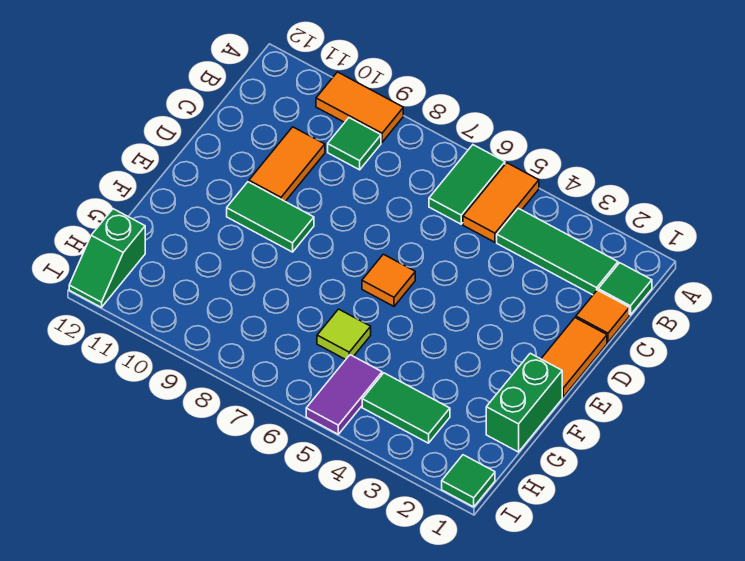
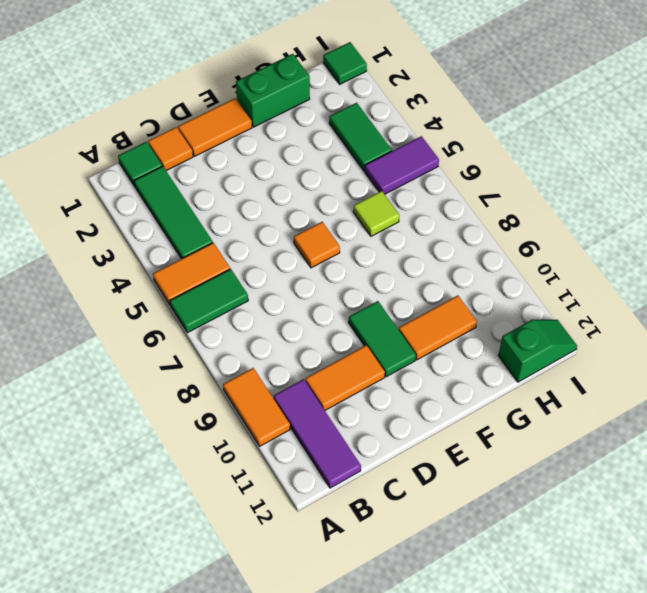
green tile B9 level 1 -> none
none -> purple tile B10:B12 level 1
none -> orange tile F10:G10 level 1

